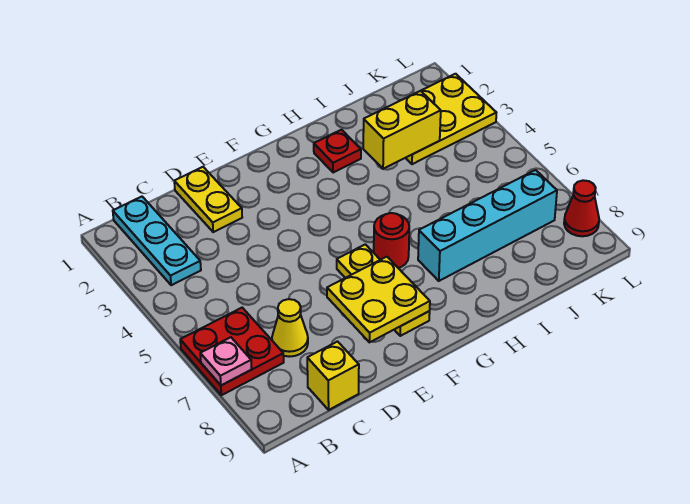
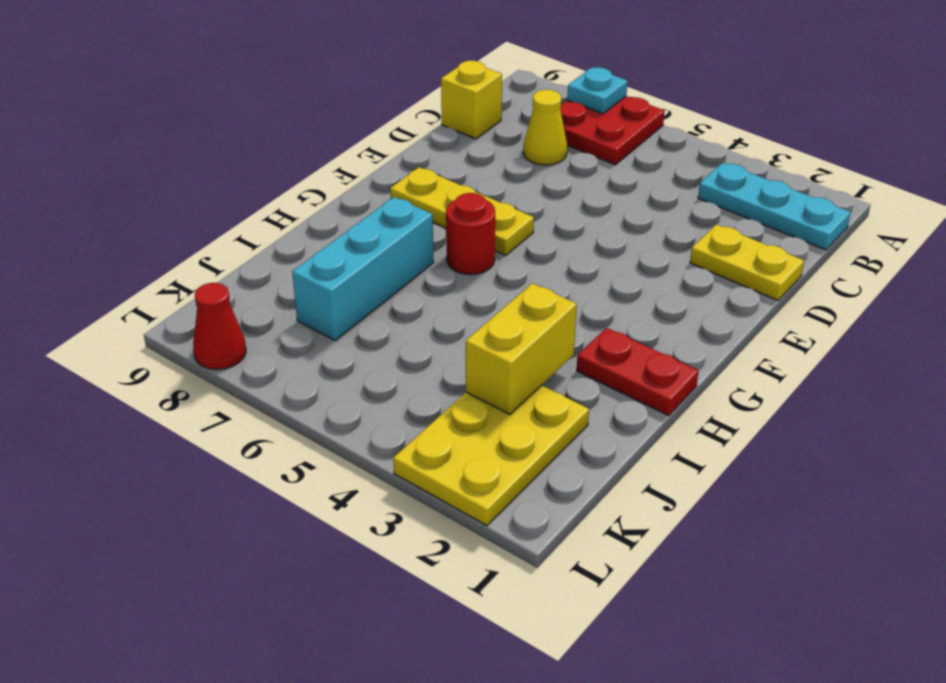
pink plate A7 level 2 -> cyan plate A7 level 2
yellow plate E7:F8 level 2 -> none
red plate H2 level 1 -> red plate H1:H2 level 1
cyan brick H7:K7 level 1 -> cyan brick H7:J7 level 1

